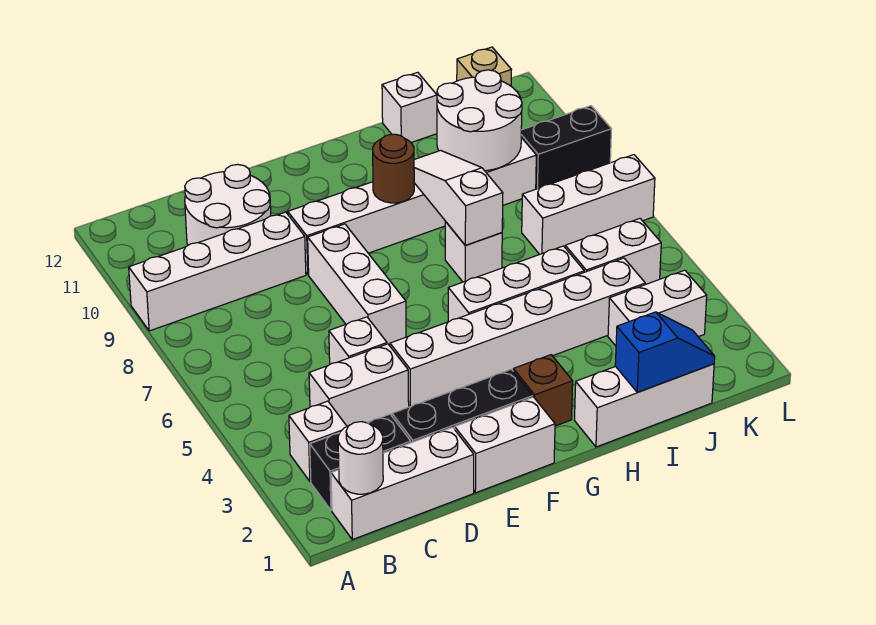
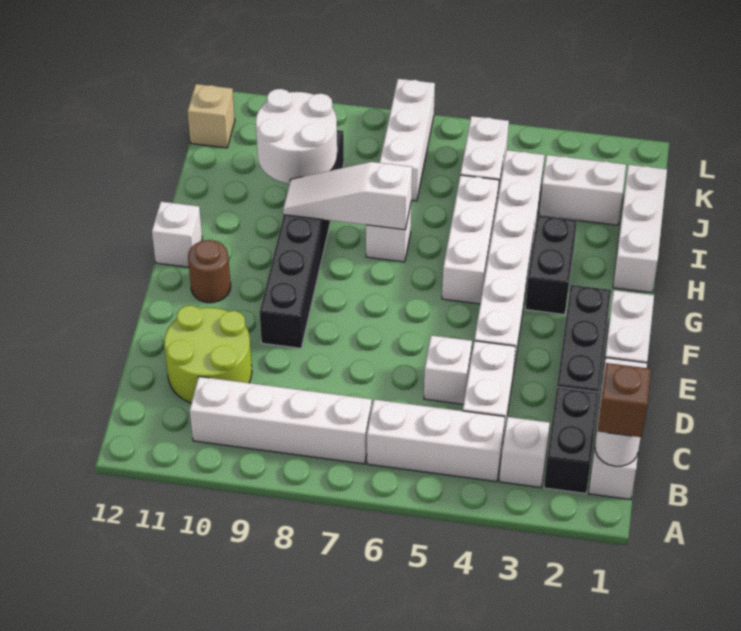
white brick A9:D9 level 1 -> white brick B7:B10 level 1
white round brick C10:D11 level 1 -> lime round brick C10:D11 level 1
white brick E6:E8 level 1 -> white brick B4:B6 level 1
white brick E9:J9 level 1 -> black brick E9:J9 level 1
brown brick G2 level 1 -> brown brick B1 level 3
brown round brick G9 level 2 -> brown round brick F11 level 1
blue slope I1:J1 level 2 top I -> none
white brick I12 level 1 -> white brick G12 level 1
white brick J3:K3 level 1 -> white brick J2:J3 level 1
black brick K9:L9 level 1 -> black brick G3:H3 level 1

